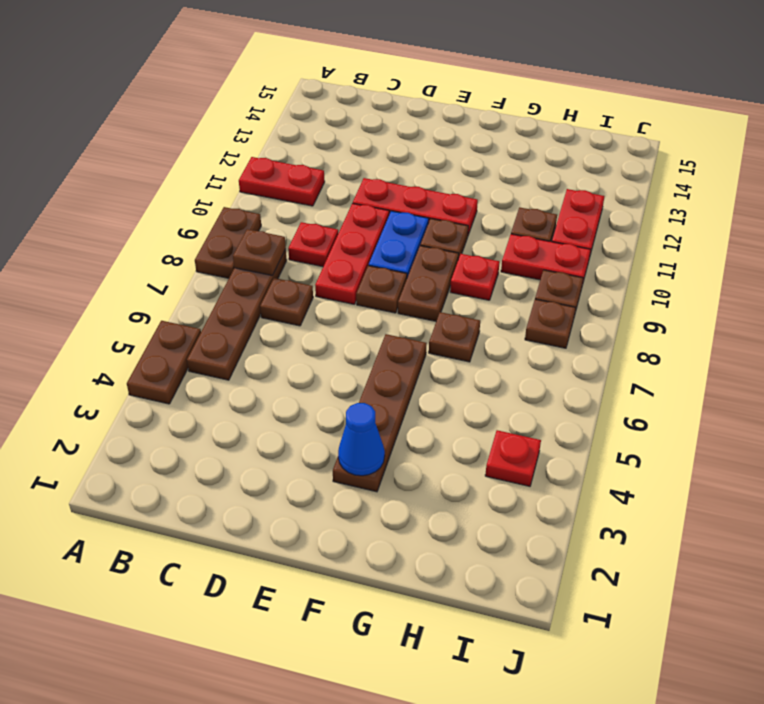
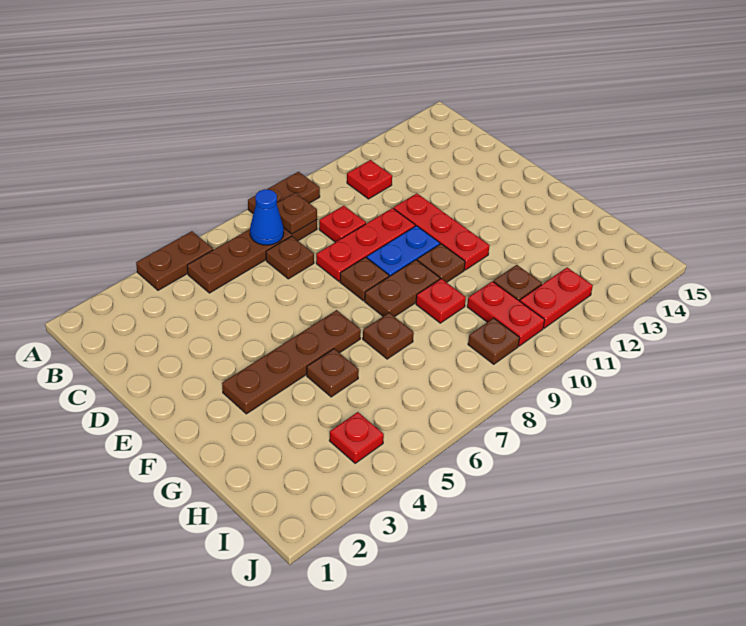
red plate A11:B11 level 1 -> red plate B11 level 1
blue cone F3 level 2 -> blue cone B7 level 2
brown plate I8 level 1 -> brown plate G5 level 1

